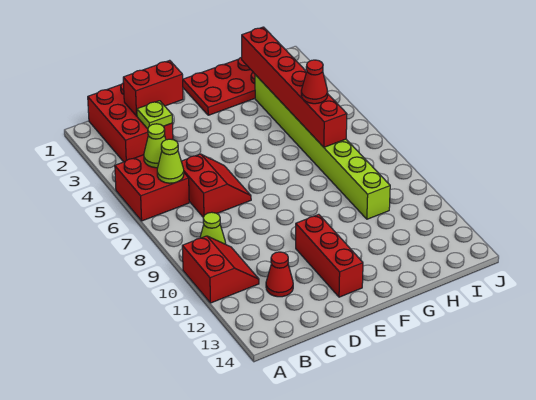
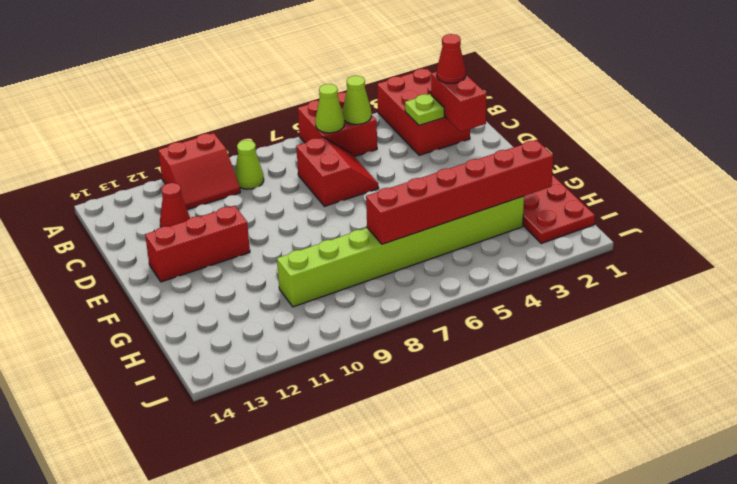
red brick B1:C3 level 1 -> red brick A2:C3 level 1
red slope C6:D7 level 1 top C -> red slope C6:D7 level 1 top 7
red cone H6 level 3 -> red cone C2 level 3

